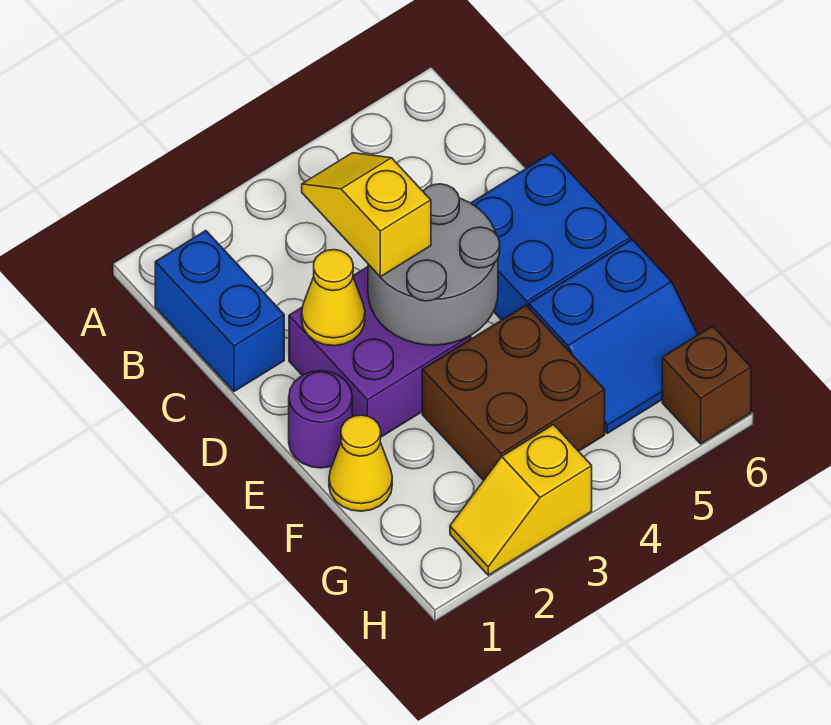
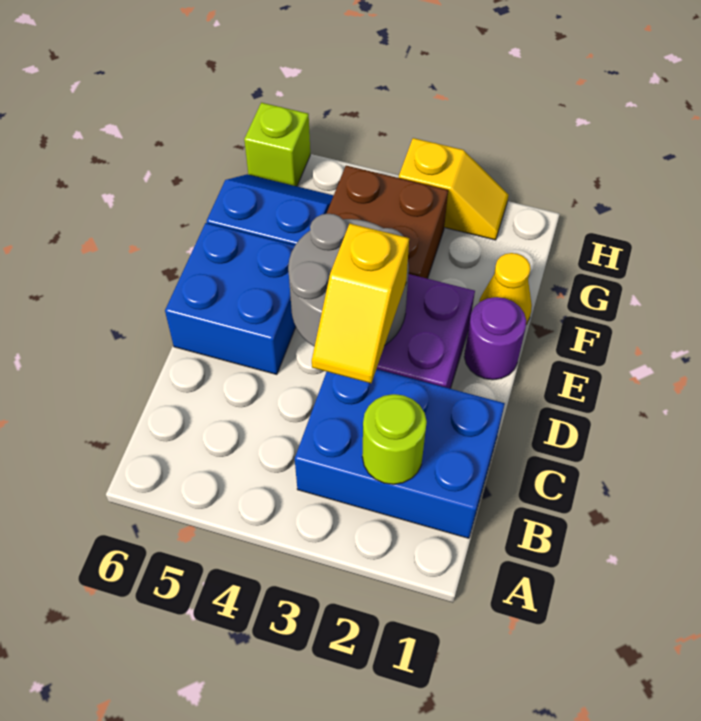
blue brick B1:C1 level 1 -> blue brick B1:C3 level 1
none -> lime round brick B2 level 2
yellow cone D2 level 2 -> none
brown brick H6 level 1 -> lime brick H6 level 1

